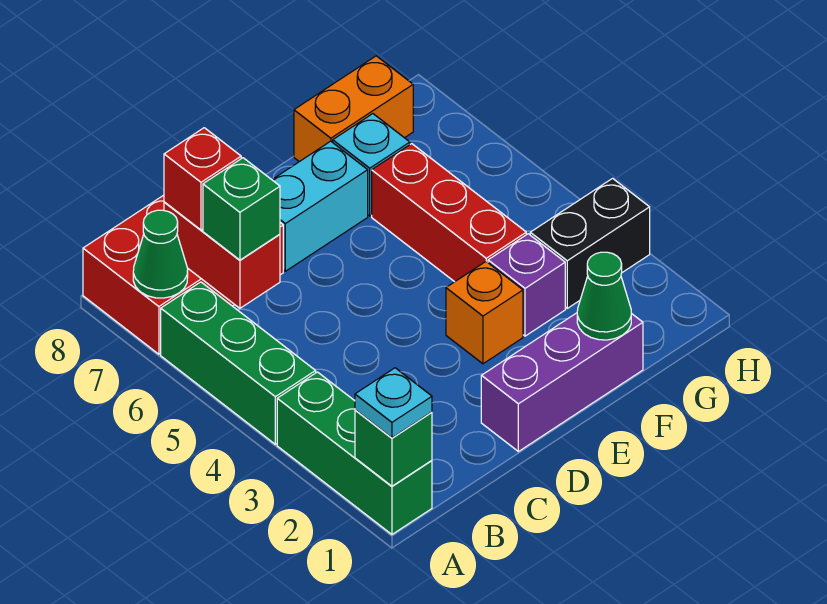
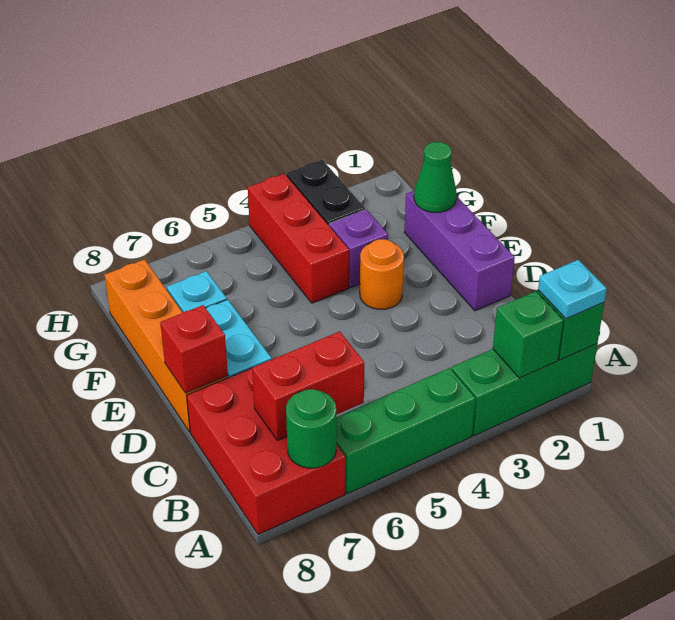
green cone A7 level 2 -> green round brick A7 level 2
green brick B6 level 3 -> green brick A2 level 2
red brick B7 level 3 -> red brick D8 level 2
orange brick E3 level 1 -> orange round brick E3 level 1
red brick F4:F6 level 1 -> red brick F4:H4 level 1
orange brick F8:G8 level 1 -> orange brick D8:G8 level 1

